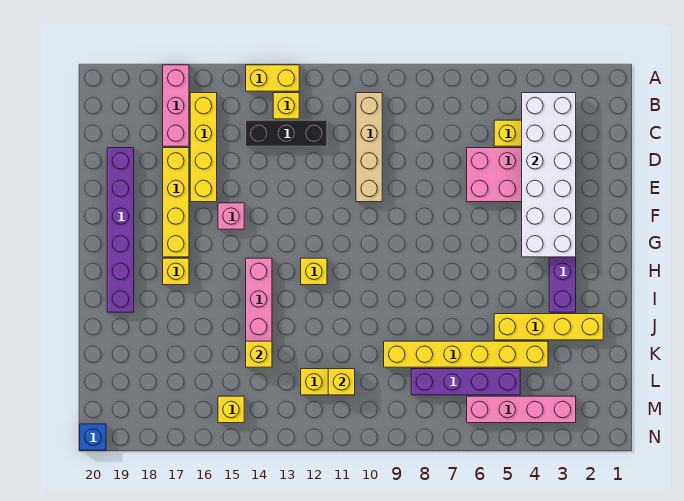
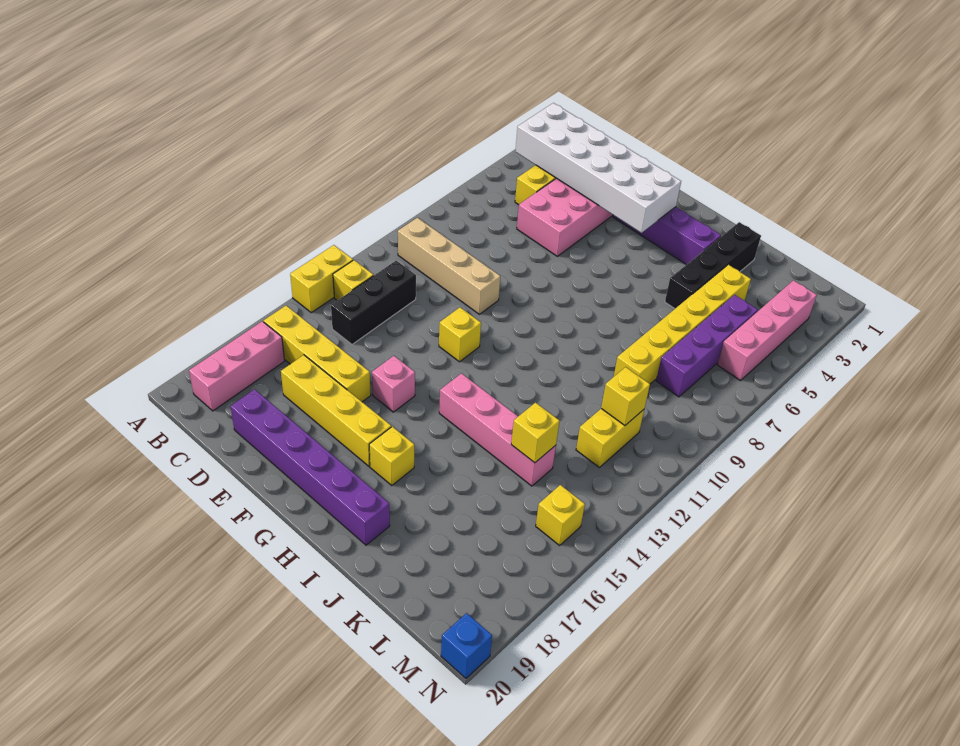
pink brick A17:C17 level 1 -> pink brick B17:B19 level 1
yellow brick H12 level 1 -> yellow brick F12 level 1
yellow brick J2:J5 level 1 -> black brick J2:J5 level 1

